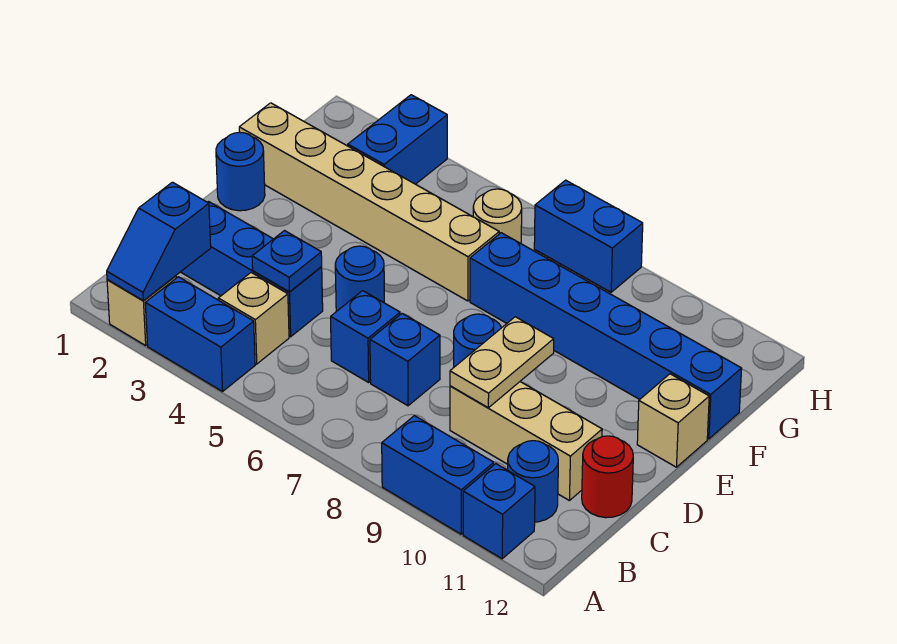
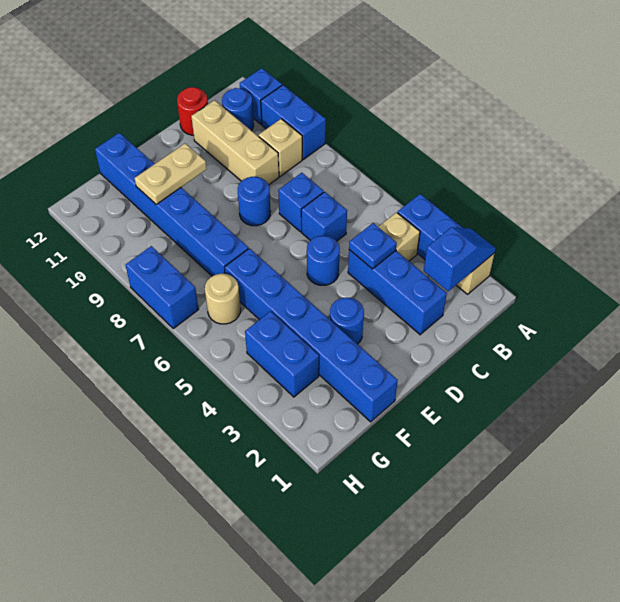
tan plate C9:D9 level 2 -> tan plate E10:F10 level 2
blue round brick E1 level 1 -> blue round brick E3 level 1
tan brick E12 level 1 -> tan brick B9 level 1
tan brick F1:F6 level 1 -> blue brick F1:F6 level 1
blue brick G3:H3 level 1 -> blue brick G3:G4 level 1

